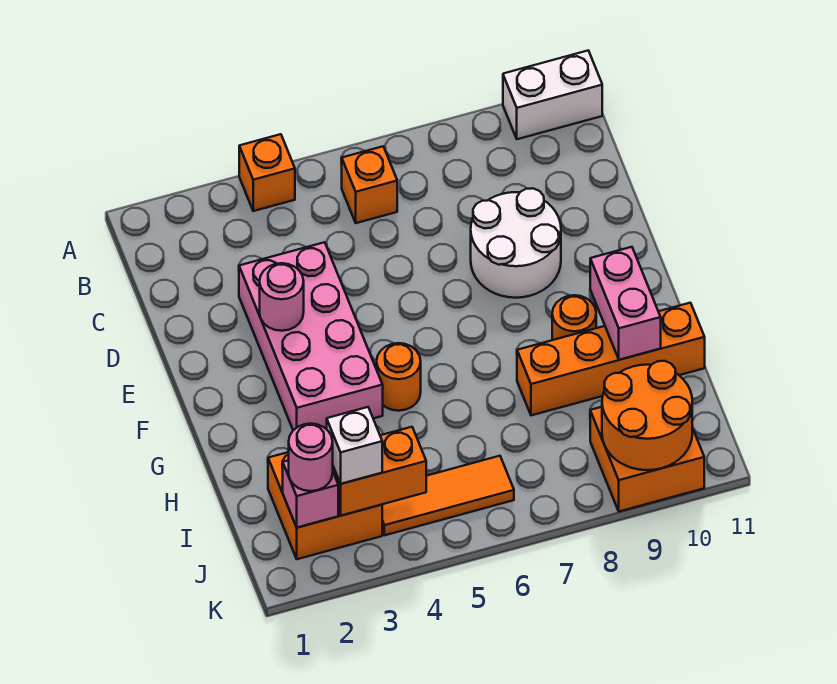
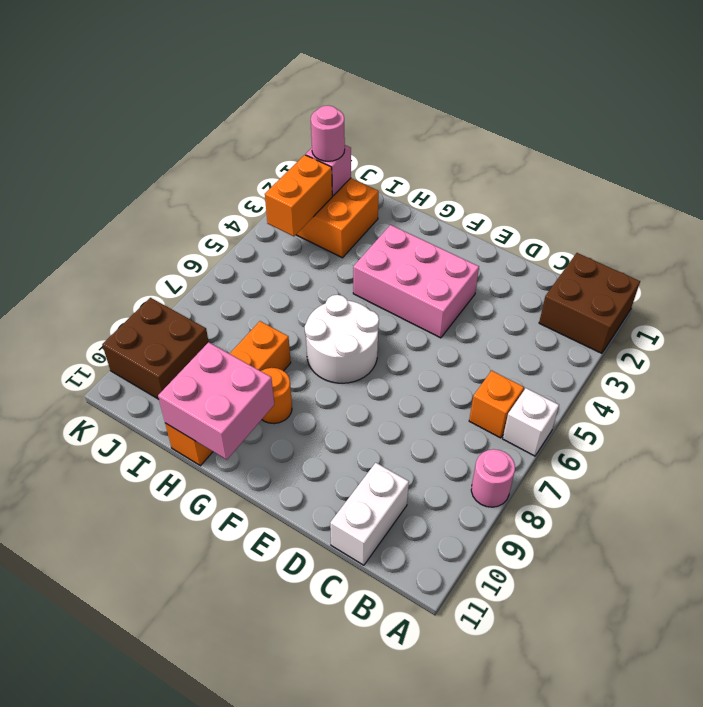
none -> brown brick A1:B2 level 1
orange brick A4 level 1 -> none
white brick A10:A11 level 1 -> white brick C10:C11 level 1
pink brick D3:G4 level 1 -> pink brick E3:G4 level 1
white round brick D8:E9 level 1 -> white round brick F6:G7 level 1
pink round brick E3 level 2 -> pink round brick A8 level 1
orange round brick G5 level 1 -> none
pink brick G10:H10 level 2 -> pink brick G10:H11 level 2
white brick J3 level 3 -> white brick A6 level 1
orange tile J4:J6 level 1 -> none
orange brick J9:K10 level 1 -> brown brick J9:K10 level 1
orange round brick J9:K10 level 2 -> none

